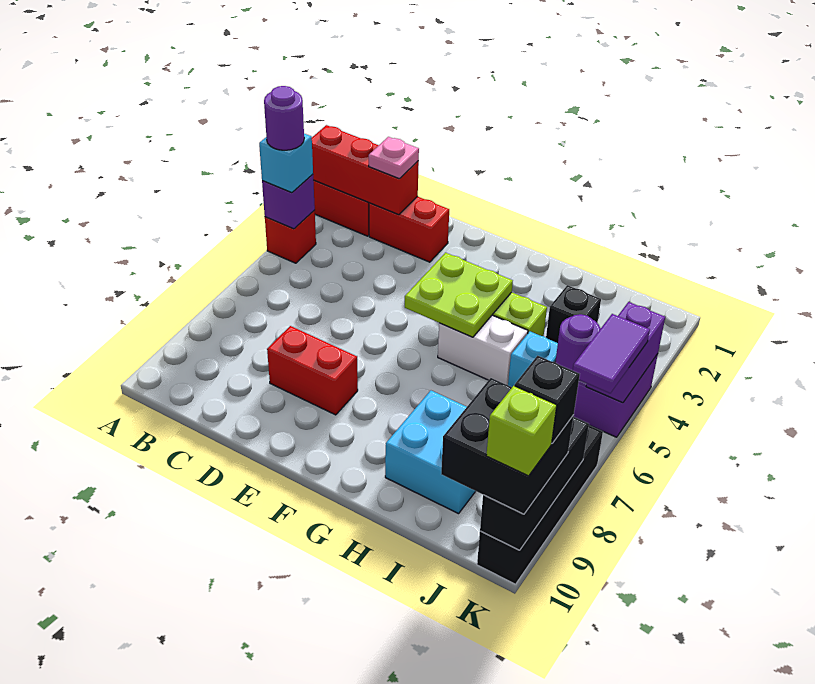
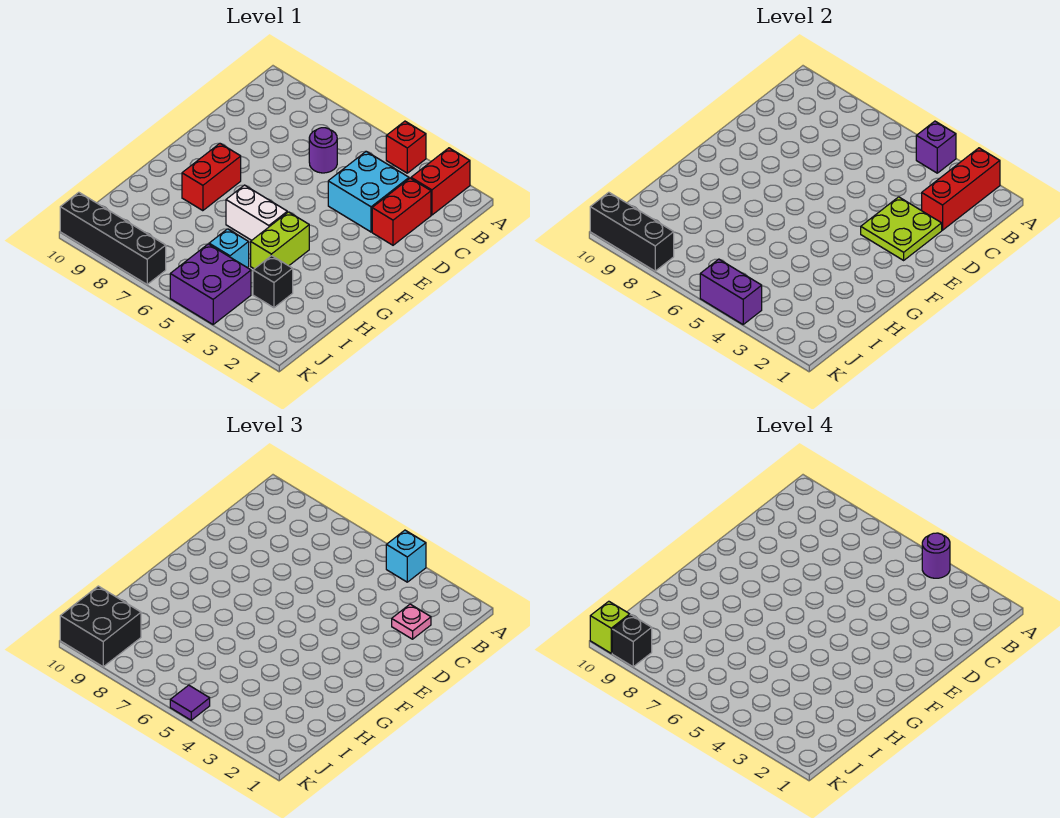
red brick D8:E8 level 1 -> red brick F8:G8 level 1
lime plate F4:G5 level 2 -> lime plate D2:E3 level 2
white brick G5:H5 level 1 -> white brick G5:G6 level 1
cyan brick H8:I9 level 1 -> cyan brick C3:D4 level 1
purple round brick J5 level 2 -> purple round brick C6 level 1
purple tile K5:K6 level 3 -> purple tile K5 level 3

